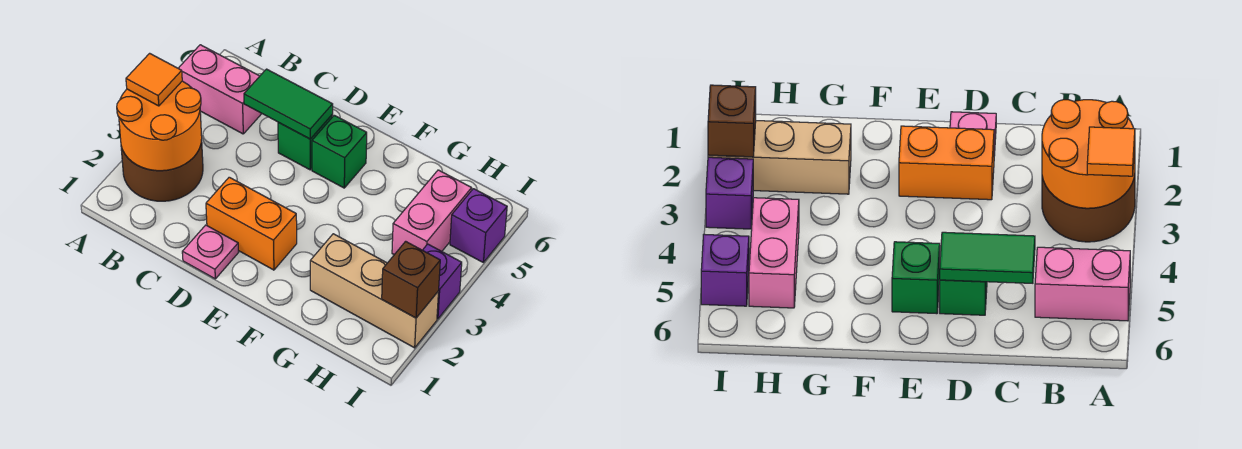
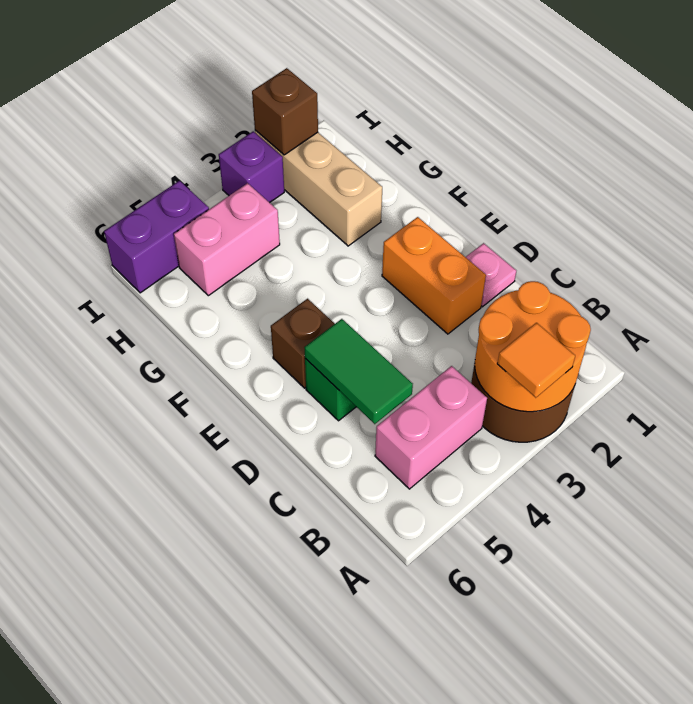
pink brick A5:B5 level 1 -> pink brick B4:B5 level 1
green brick E5 level 1 -> brown brick E5 level 1
purple brick I5 level 1 -> purple brick I5:I6 level 1

